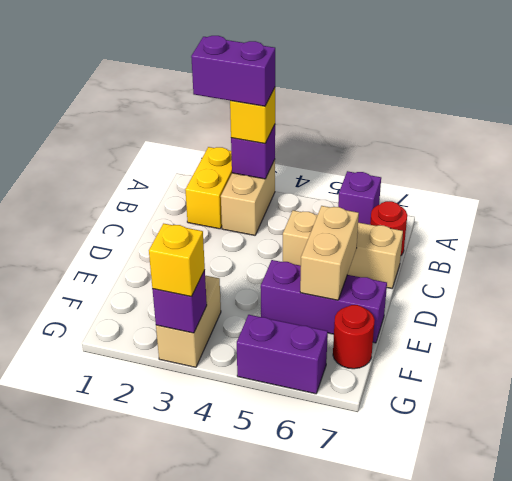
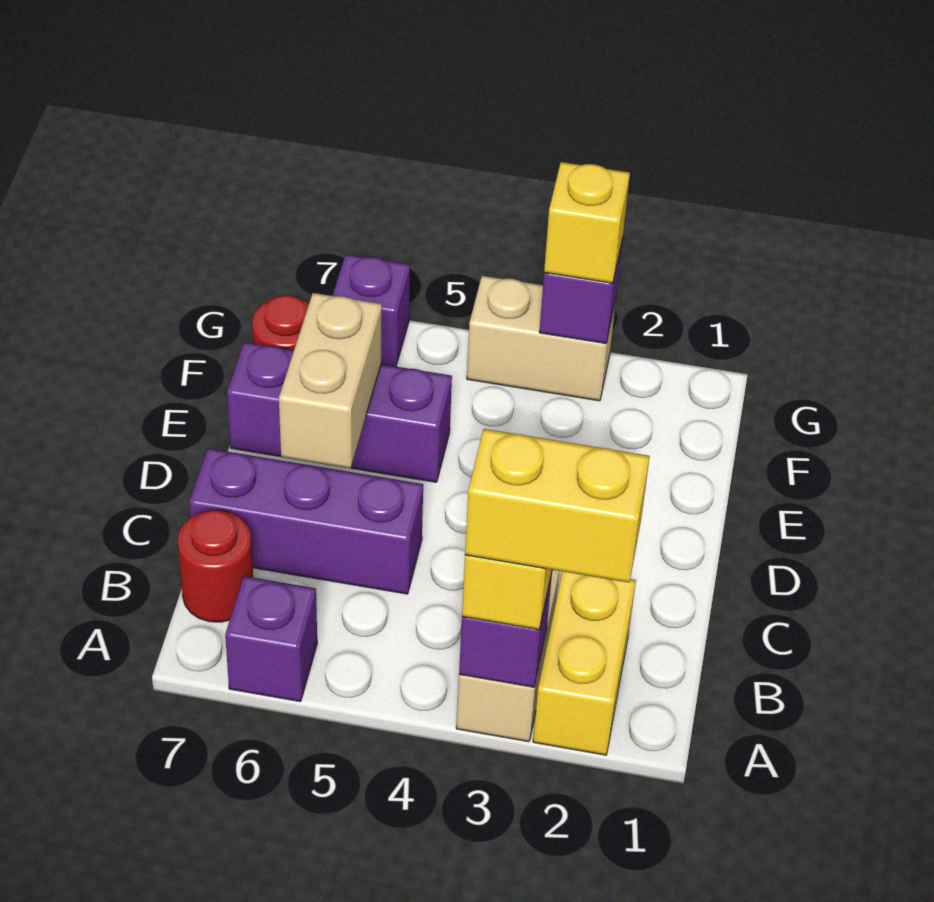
purple brick A2:A3 level 4 -> yellow brick A2:A3 level 4
tan brick C5:C7 level 1 -> purple brick C5:C7 level 1
tan brick F3:G3 level 1 -> tan brick G3:G4 level 1
purple brick G5:G6 level 1 -> purple brick G6 level 1

